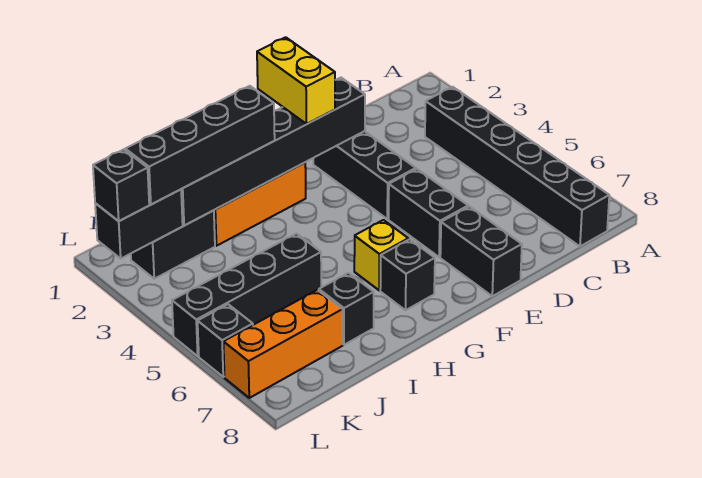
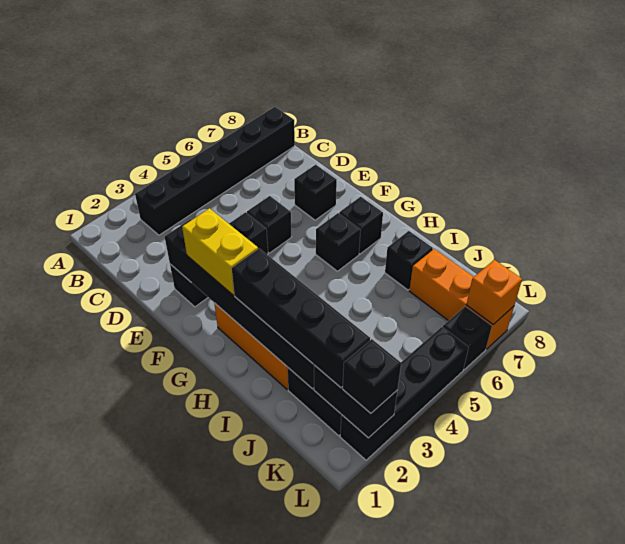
black brick E5:E6 level 1 -> black brick E5 level 1
black brick E7:E8 level 1 -> black brick E7 level 1
yellow brick F1:F2 level 3 -> yellow brick F2:G2 level 3
yellow brick G6 level 1 -> black brick G6 level 1
black brick I5:L5 level 1 -> black brick L2:L5 level 1
none -> orange brick L7 level 2

